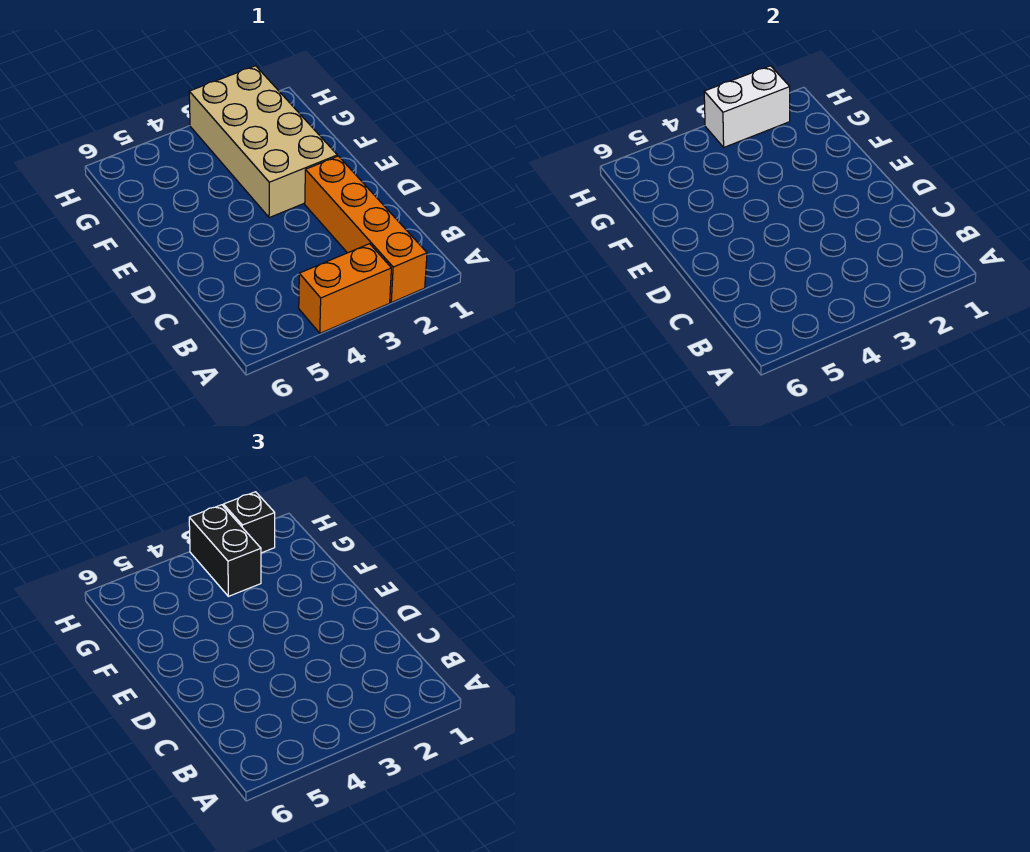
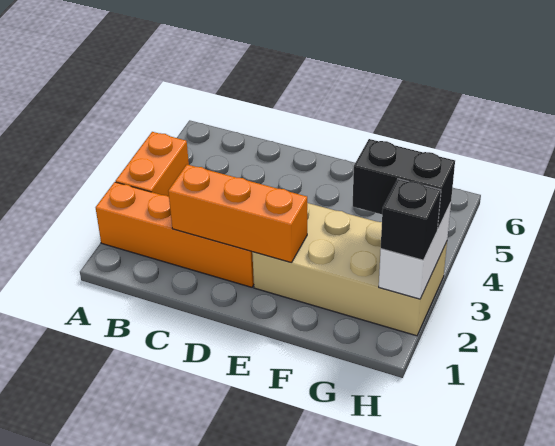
none -> orange brick C2:E2 level 2

